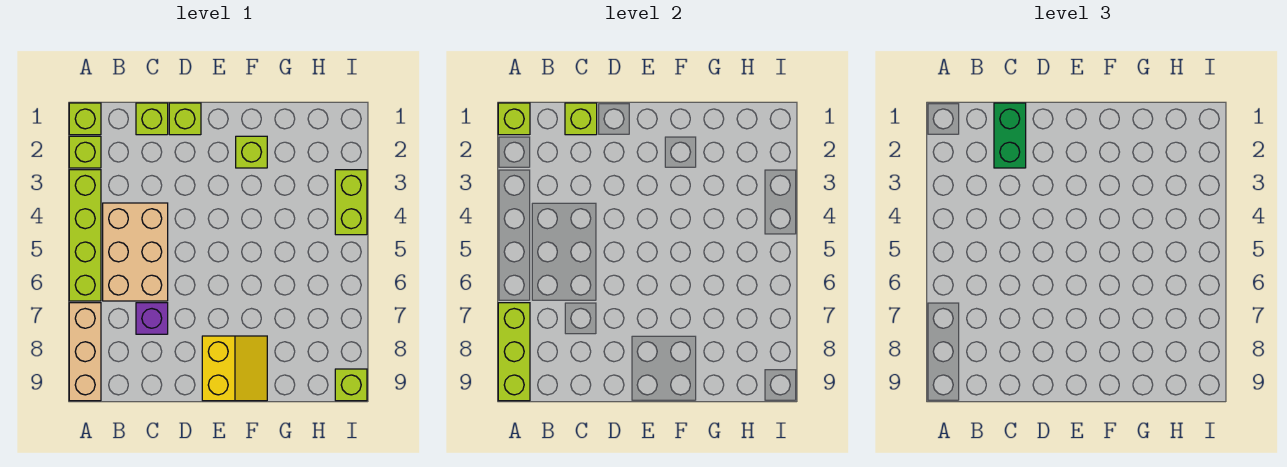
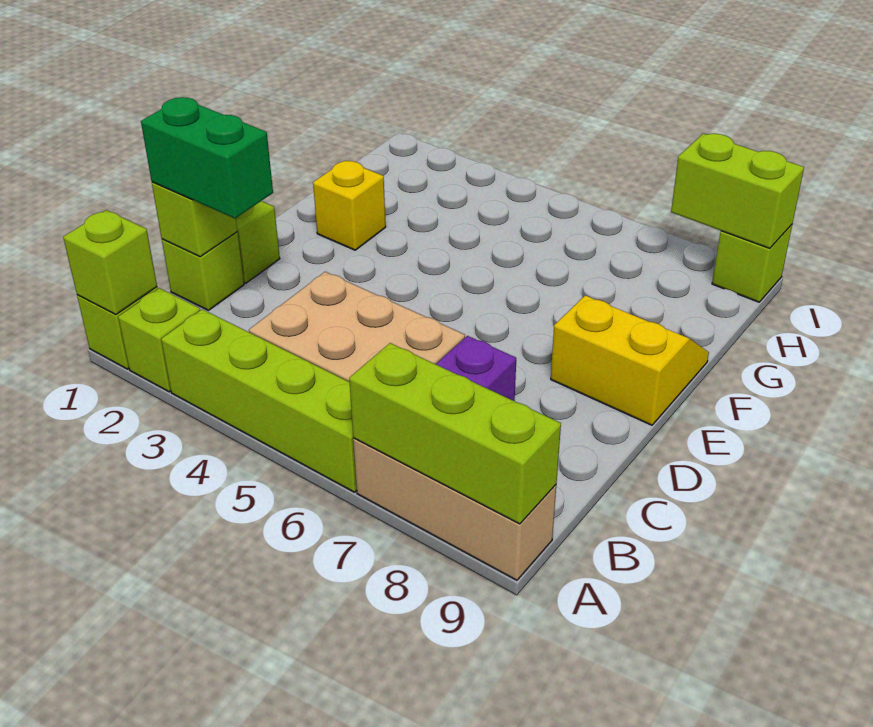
lime brick F2 level 1 -> yellow brick F2 level 1
lime brick I3:I4 level 1 -> lime brick I8:I9 level 2

